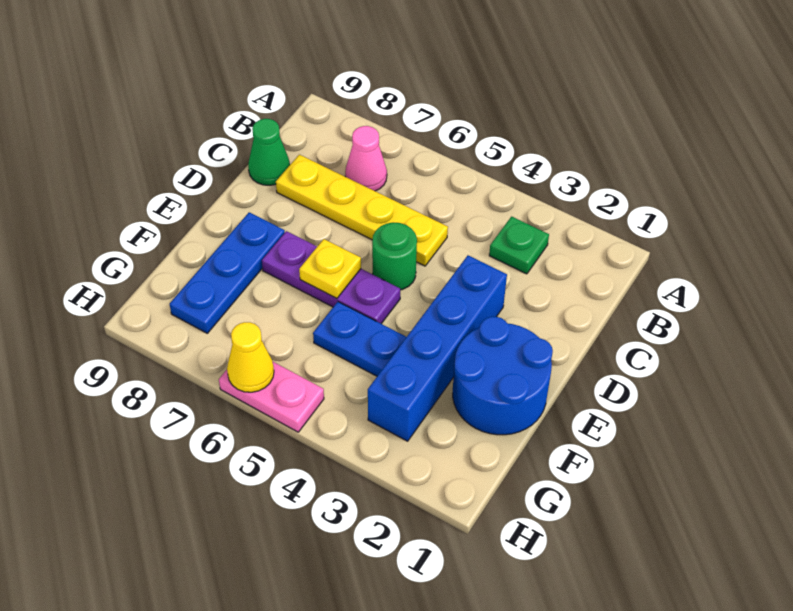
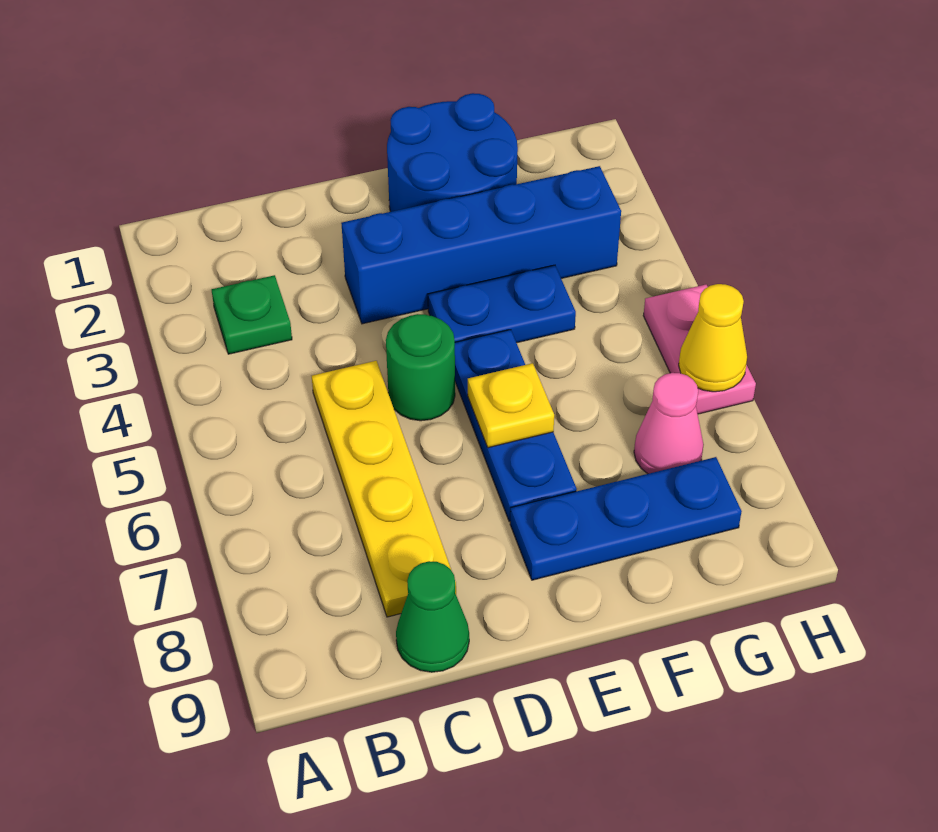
pink cone B7 level 1 -> pink cone G7 level 1
purple plate E5:E7 level 1 -> blue plate E5:E7 level 1
blue plate F4:F5 level 1 -> blue plate E4:F4 level 1

